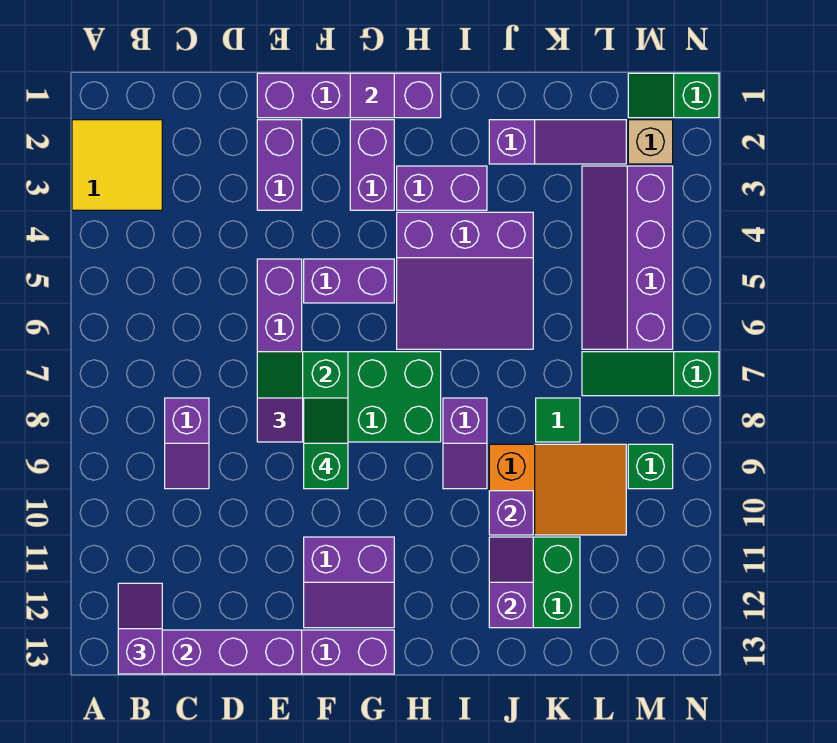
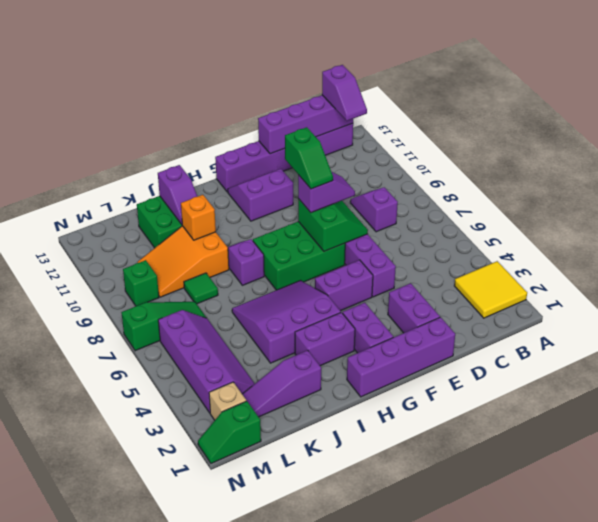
purple tile G1 level 2 -> none
purple brick J10 level 2 -> orange brick J10 level 2
green slope M1:N1 level 1 top N -> green slope M1:N1 level 1 top M

